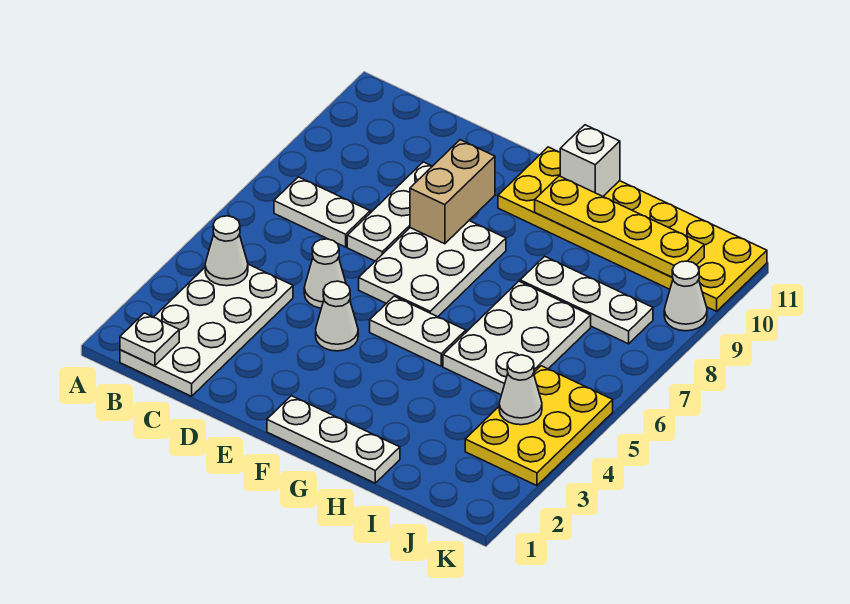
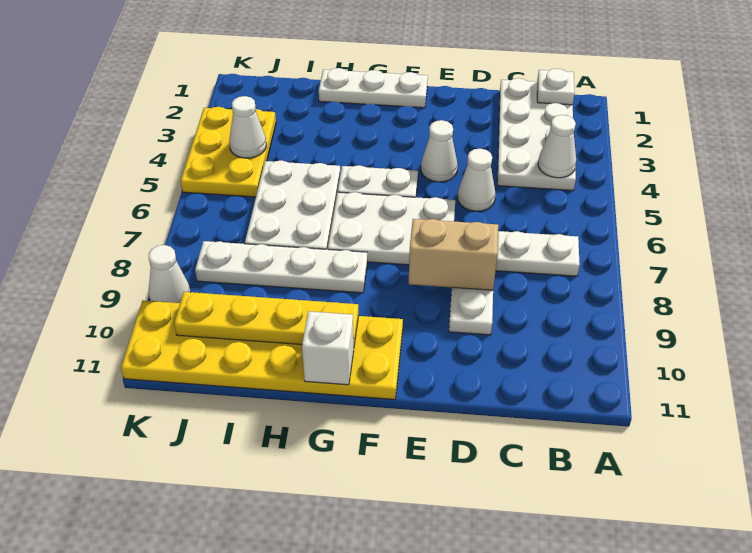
white plate E6:F8 level 1 -> white plate E6:G7 level 1
tan brick E8:E9 level 2 -> tan brick D8:E8 level 2
white plate H8:J8 level 1 -> white plate G8:J8 level 1

